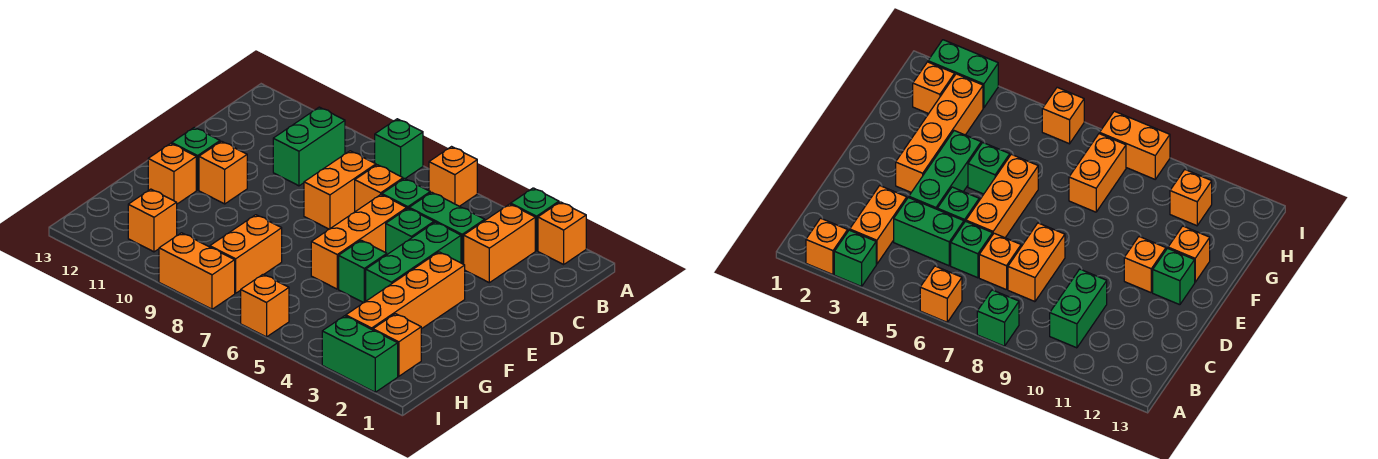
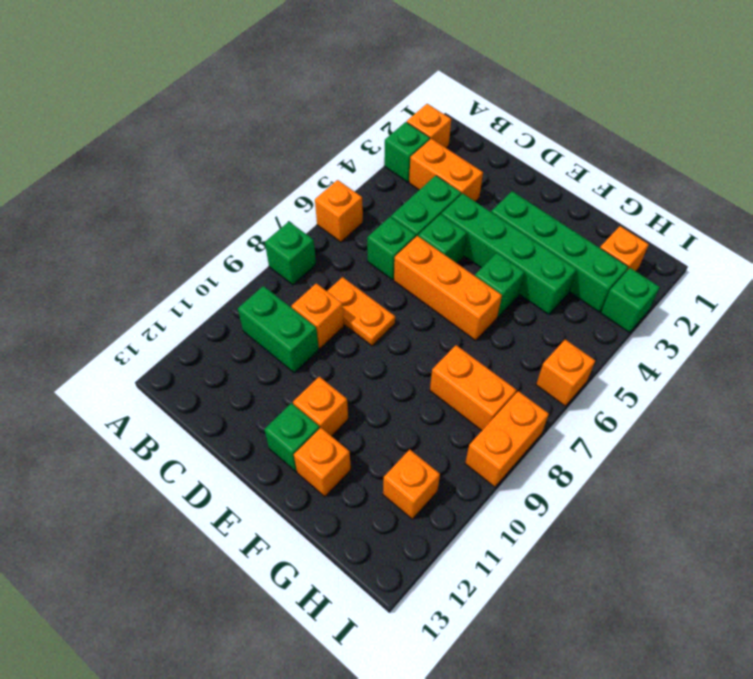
orange brick C7 level 1 -> orange brick C9 level 1
orange brick C8:D8 level 1 -> orange plate C8:D8 level 1
green brick D4:F4 level 1 -> green brick D4:G4 level 1
orange brick E3:H3 level 1 -> green brick E3:H3 level 1
green brick I2:I3 level 1 -> green brick I3 level 1

